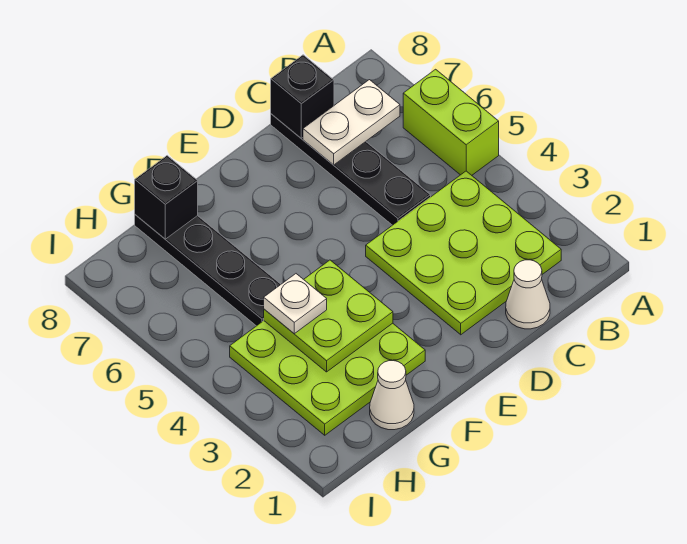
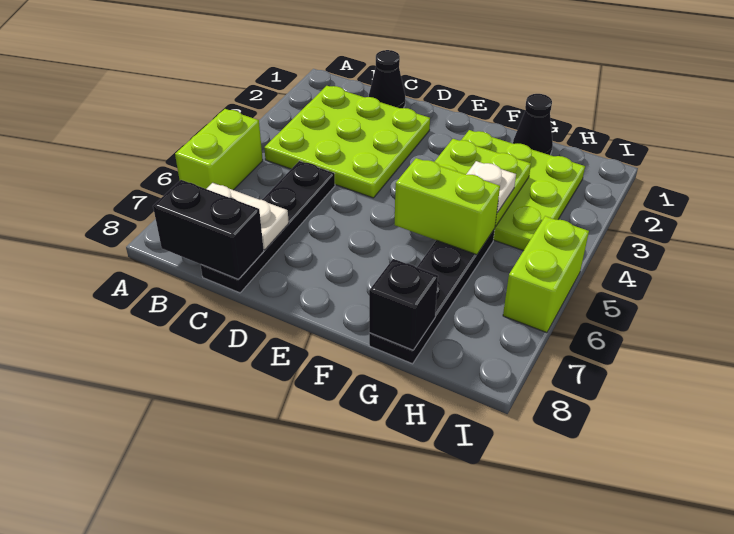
white cone C1 level 1 -> black cone C1 level 1
black brick C8 level 2 -> black brick B8:C8 level 2
none -> lime brick F5:G5 level 2
white cone G1 level 1 -> black cone G1 level 1
none -> lime brick I5:I6 level 1

